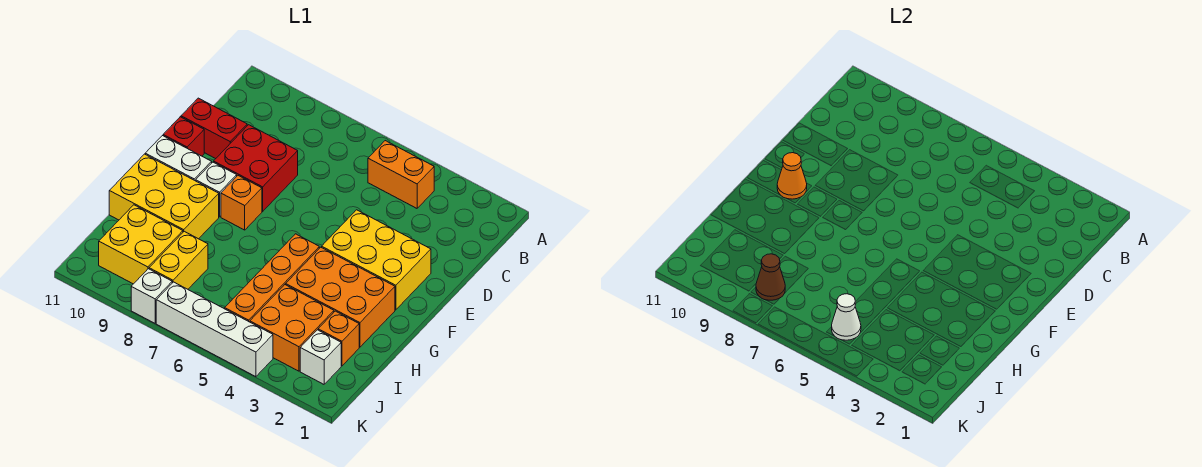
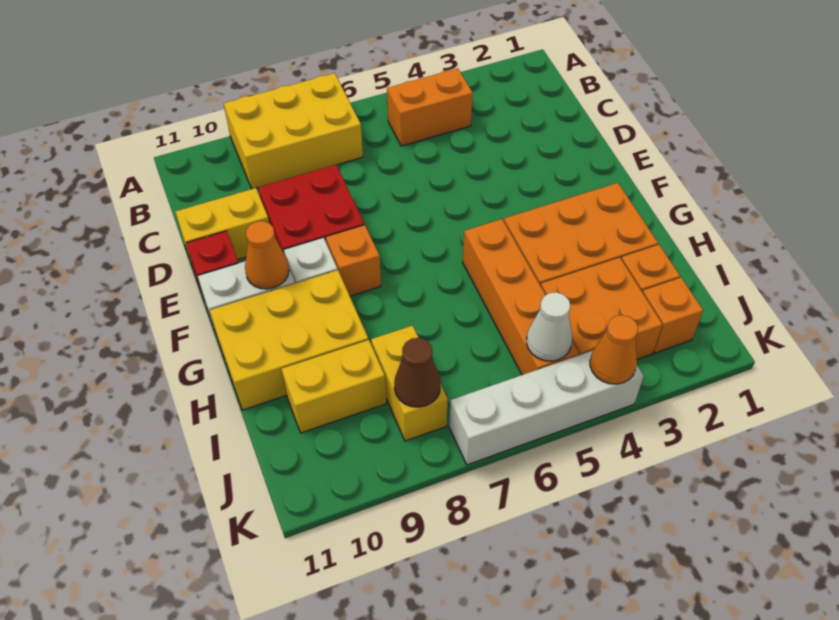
red brick D10:D11 level 1 -> yellow brick D10:D11 level 1
yellow brick E2:F4 level 1 -> yellow brick A7:B9 level 1
yellow brick I9:J10 level 1 -> yellow brick I9:I10 level 1
white brick J2 level 1 -> orange brick J2 level 1
none -> orange cone K4 level 2
white brick K8 level 1 -> none

